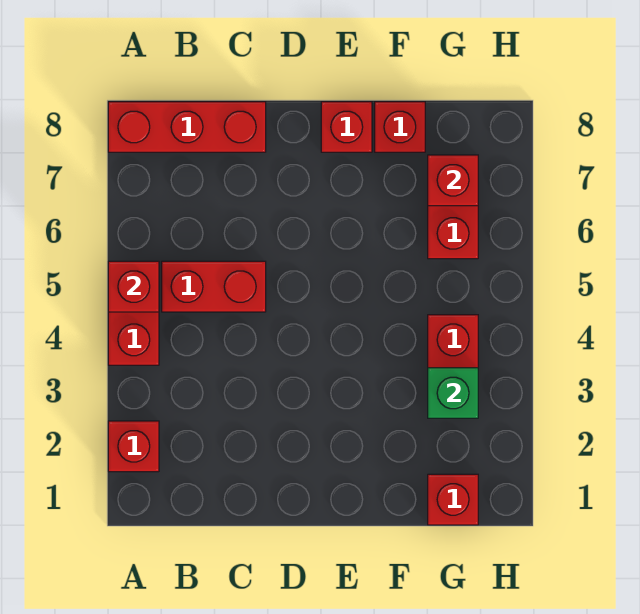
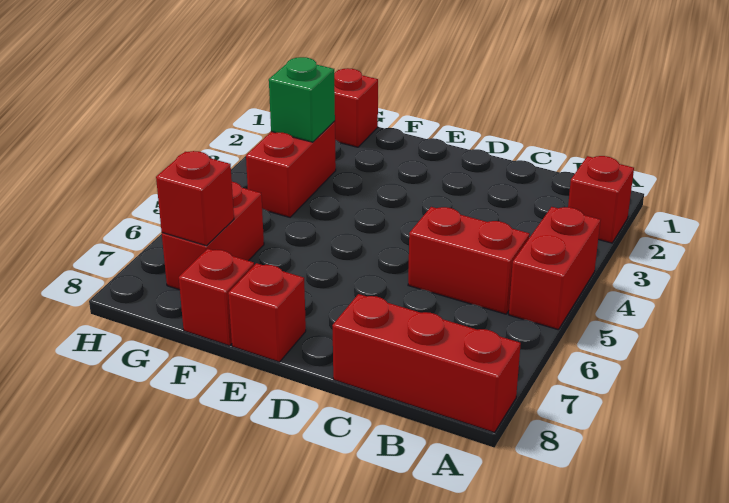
red brick A5 level 2 -> none

